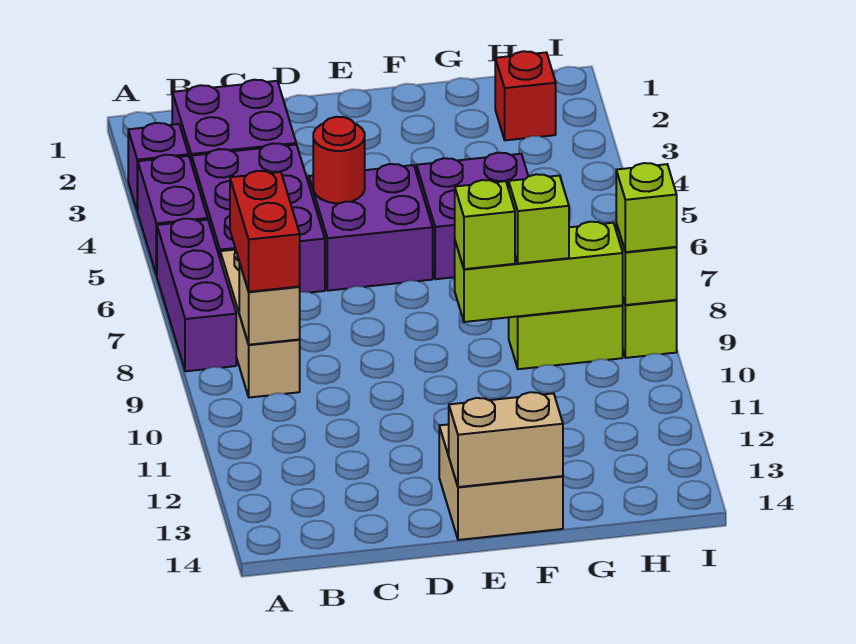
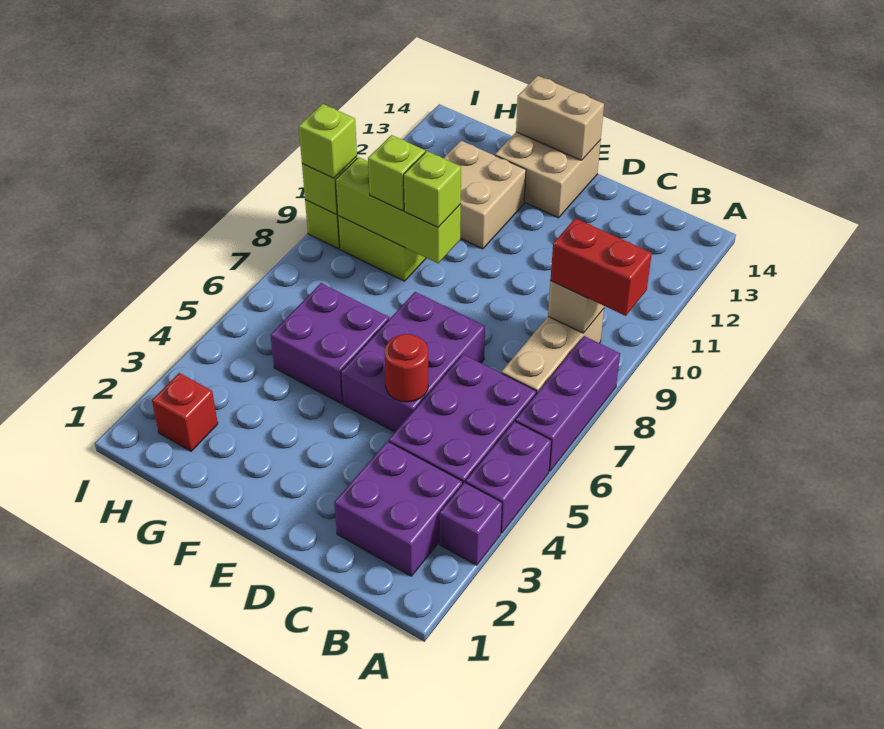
red brick B8:B9 level 3 -> red brick A9:B9 level 3
purple brick D5:E6 level 1 -> purple brick D5:E7 level 1
none -> tan brick F11:G12 level 1

